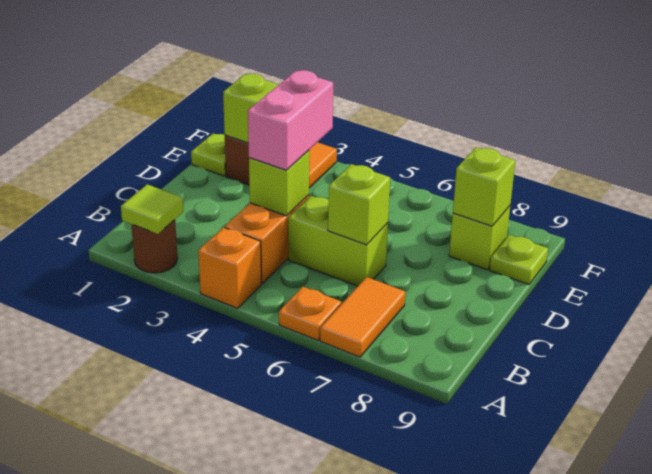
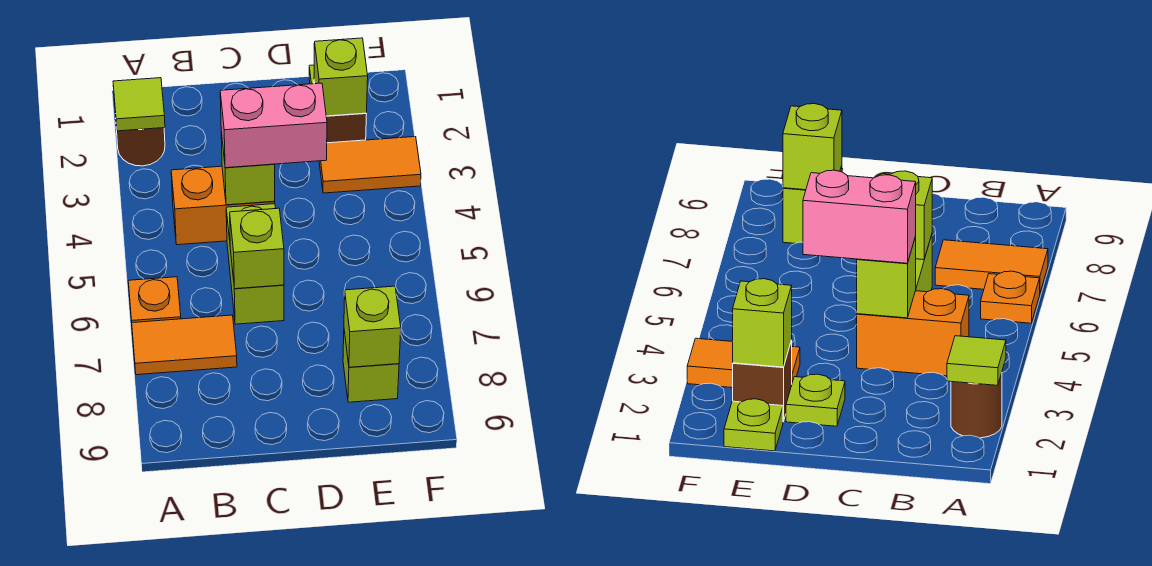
orange brick A4 level 1 -> none
lime plate E9 level 1 -> lime plate D2 level 1

